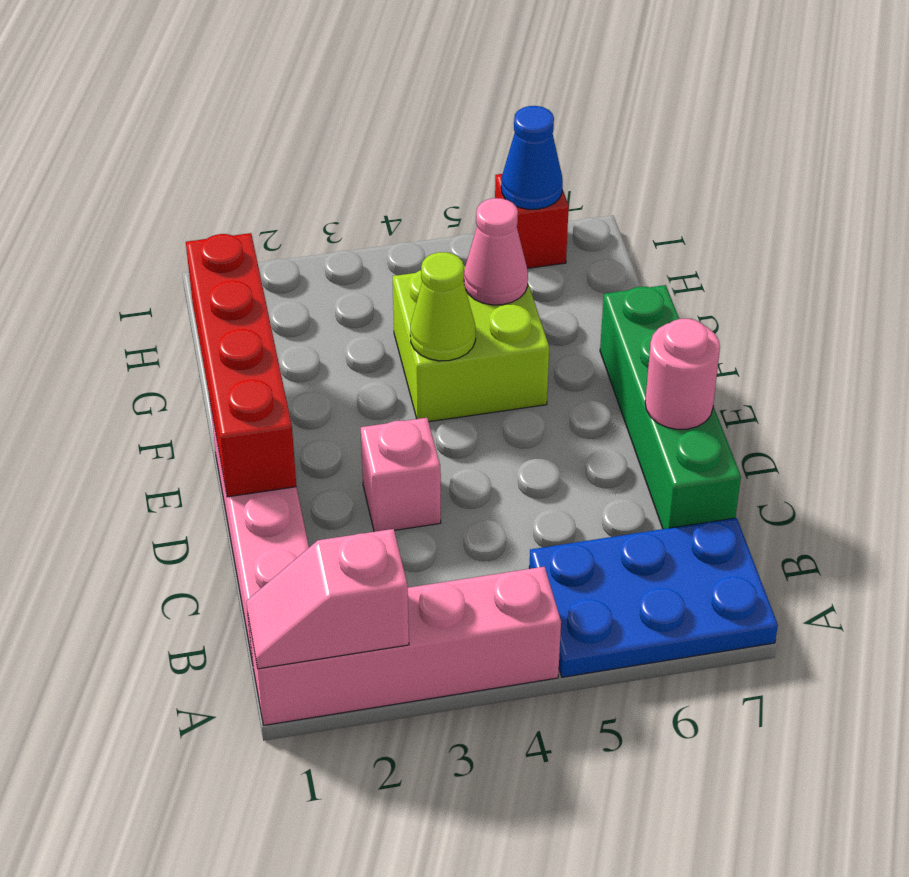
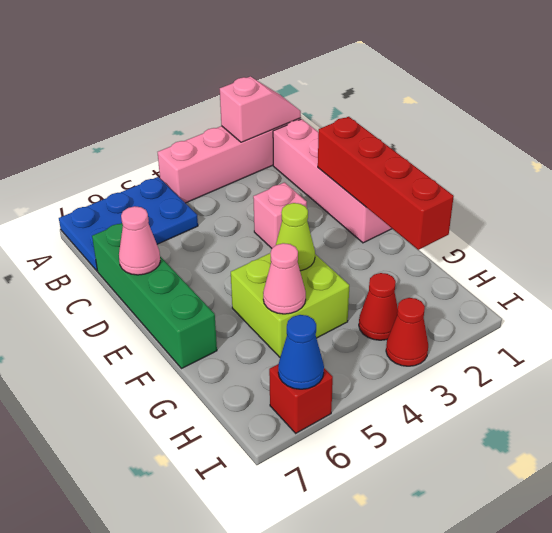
pink round brick D7 level 2 -> pink cone D7 level 2
none -> red cone H3 level 1
none -> red cone I3 level 1

